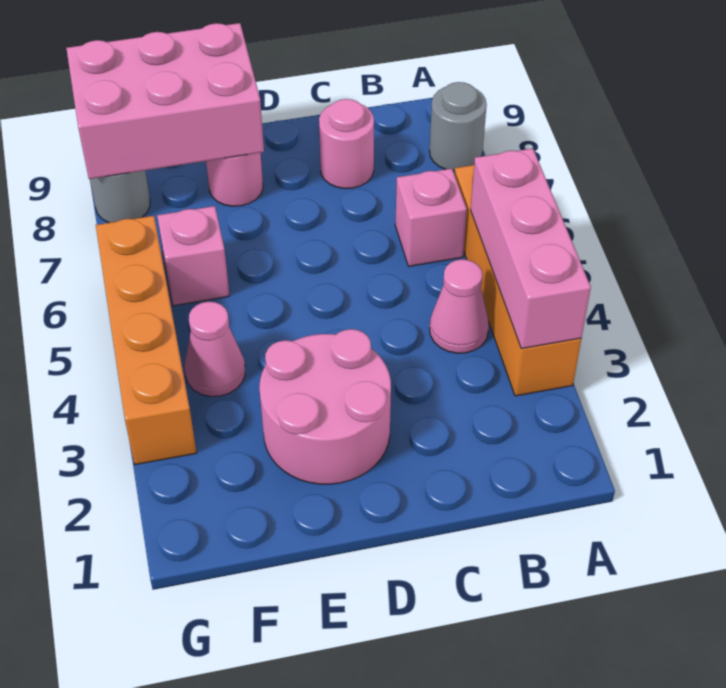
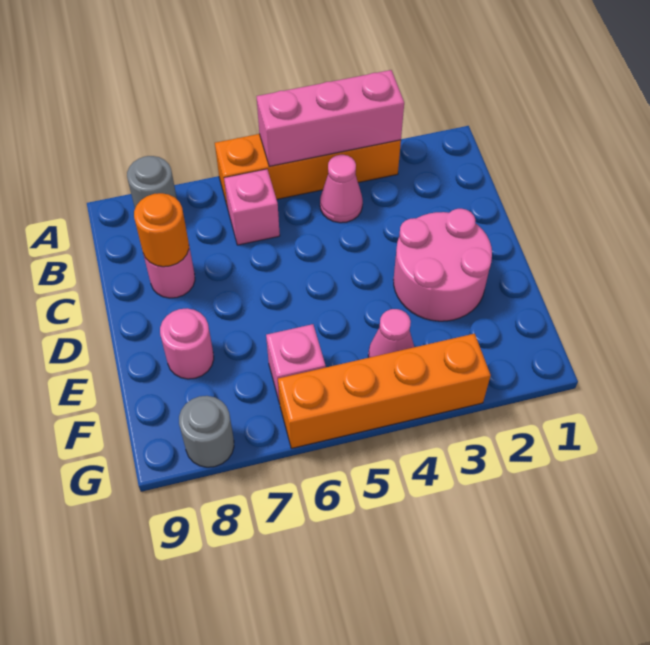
none -> orange round brick C8 level 2
pink brick E8:G9 level 2 -> none

